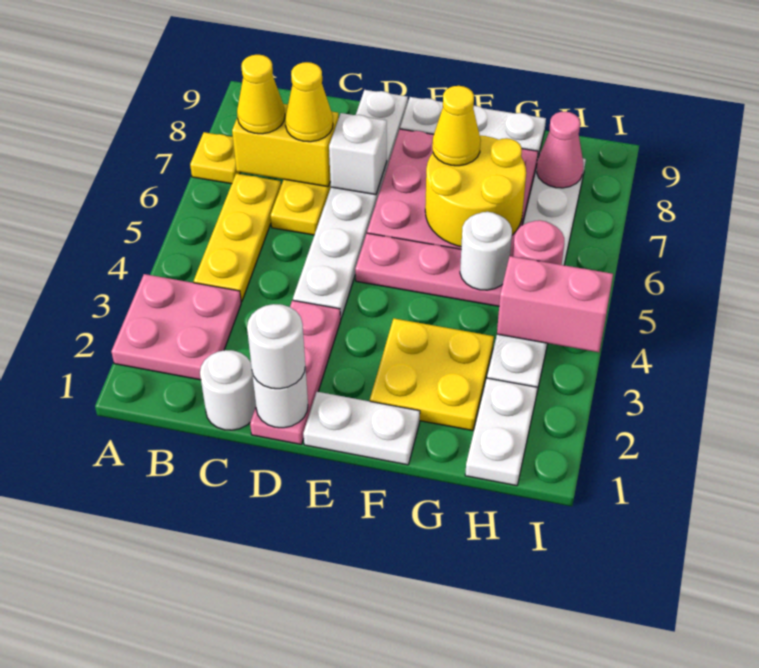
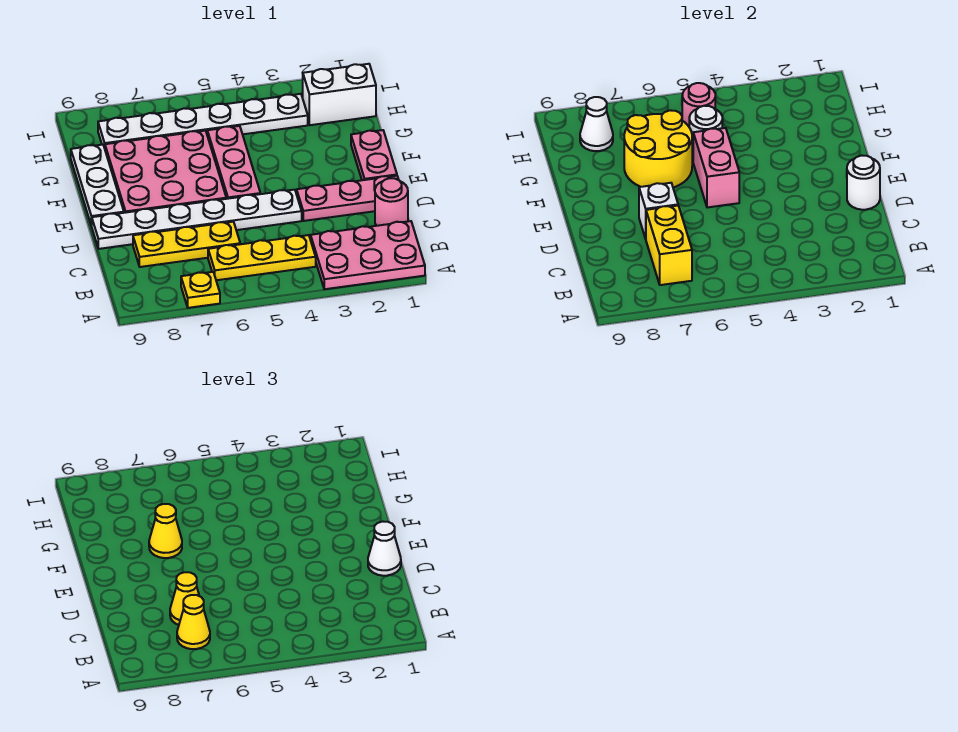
pink plate A2:B3 level 1 -> pink plate A1:B3 level 1
white round brick C1 level 1 -> pink round brick C1 level 1
white round brick D1 level 3 -> white cone D1 level 3
white plate E1:F1 level 1 -> pink plate E1:F1 level 1
yellow plate F2:G3 level 1 -> none
white plate H1:H2 level 1 -> white brick H1:H2 level 1
pink brick H4:I4 level 2 -> pink brick E5:F5 level 2
pink cone H8 level 2 -> white cone H8 level 2

